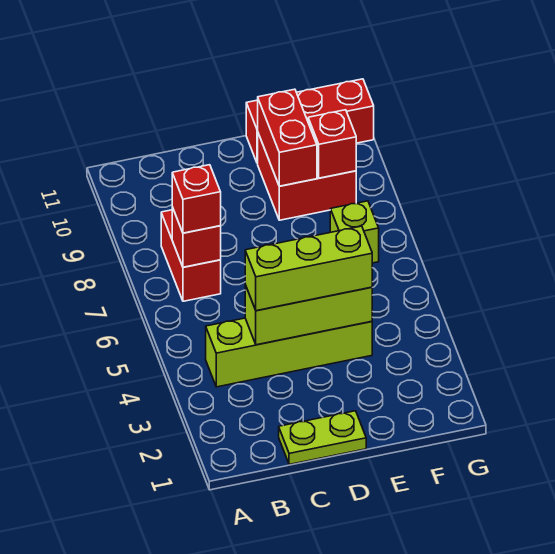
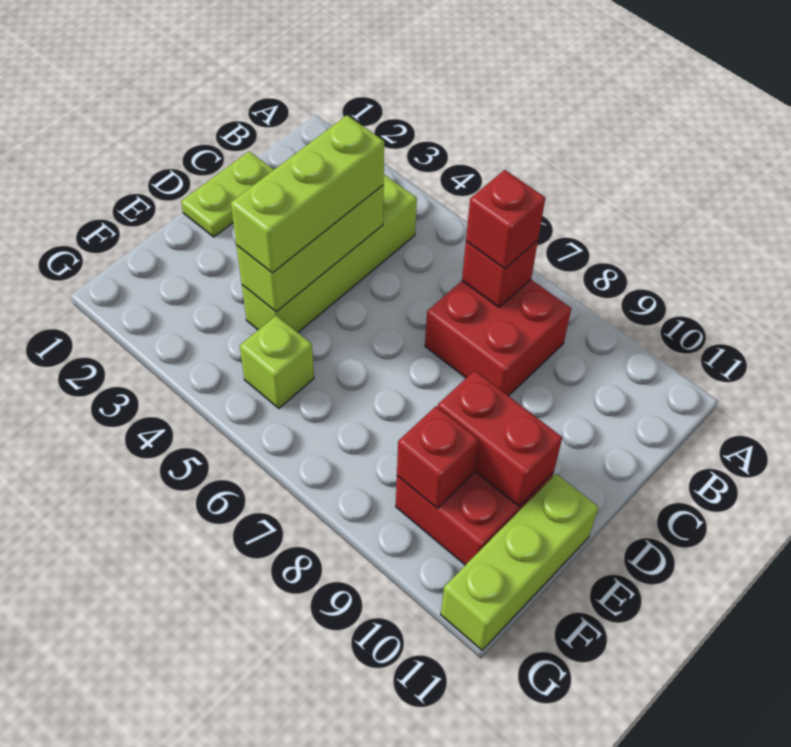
red brick B7:B8 level 1 -> red brick B7:C8 level 1
red brick E11:G11 level 1 -> lime brick E11:G11 level 1
lime brick F7 level 1 -> lime brick F5 level 1

